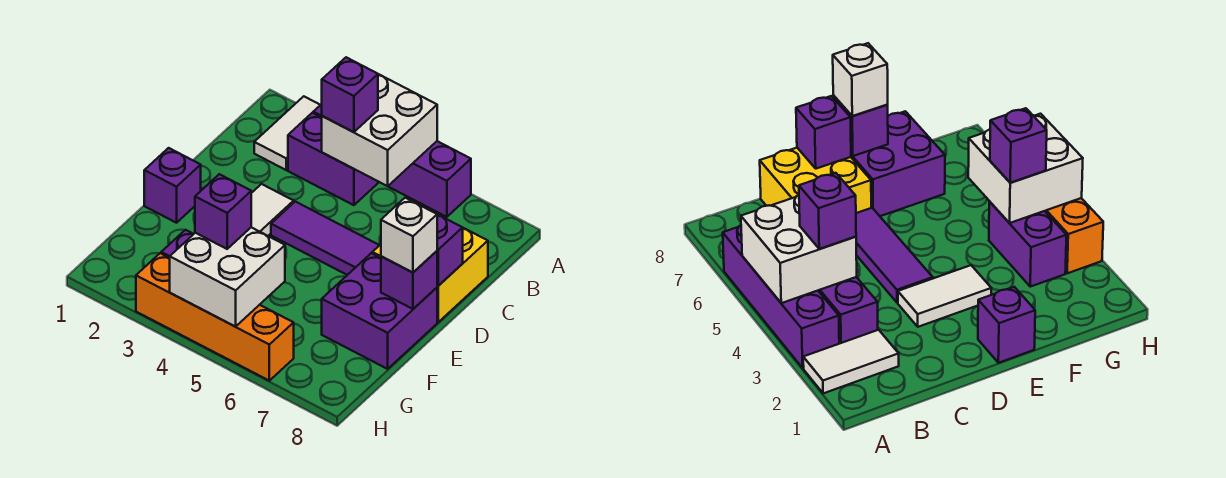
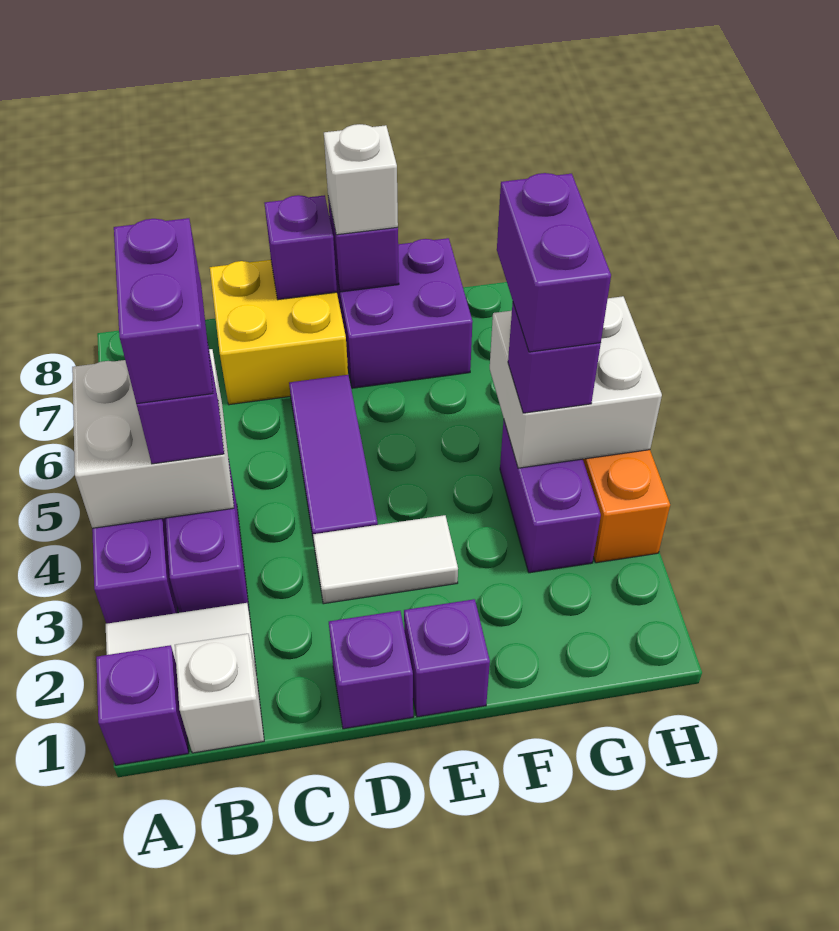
none -> purple brick A1 level 1
none -> white brick B1 level 1
none -> purple brick B4:B5 level 4
none -> purple brick D1 level 1
none -> purple brick G4:G5 level 4

